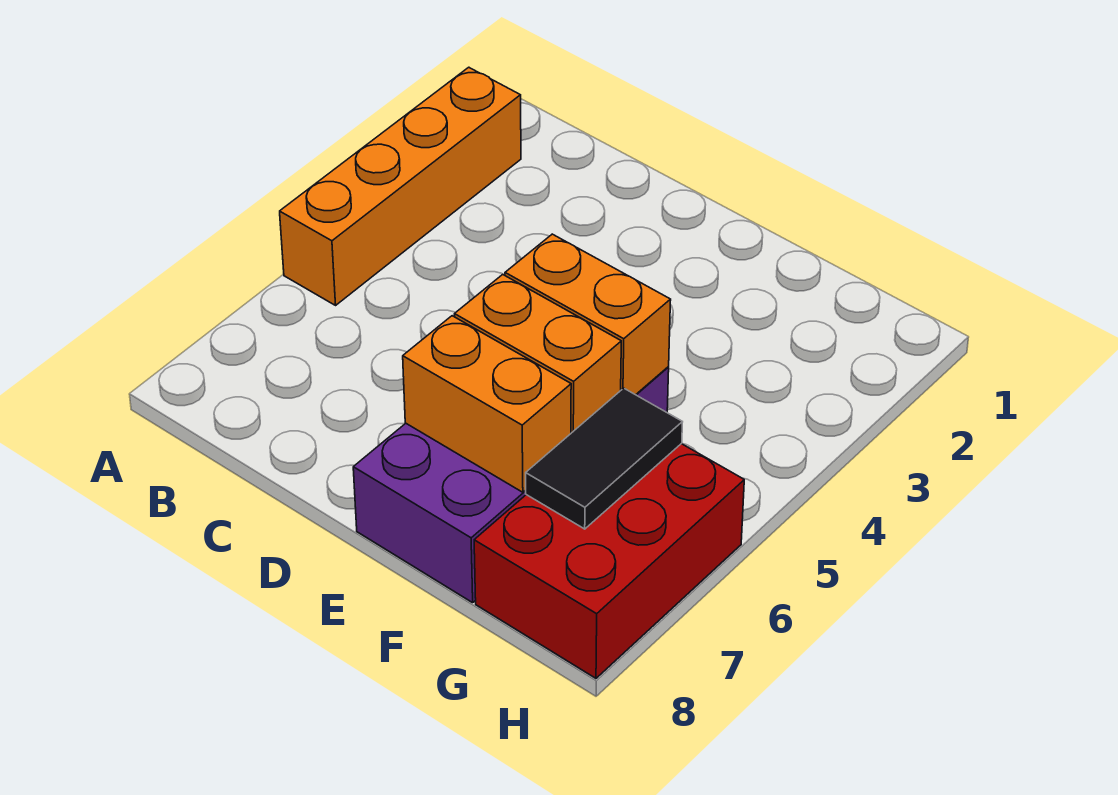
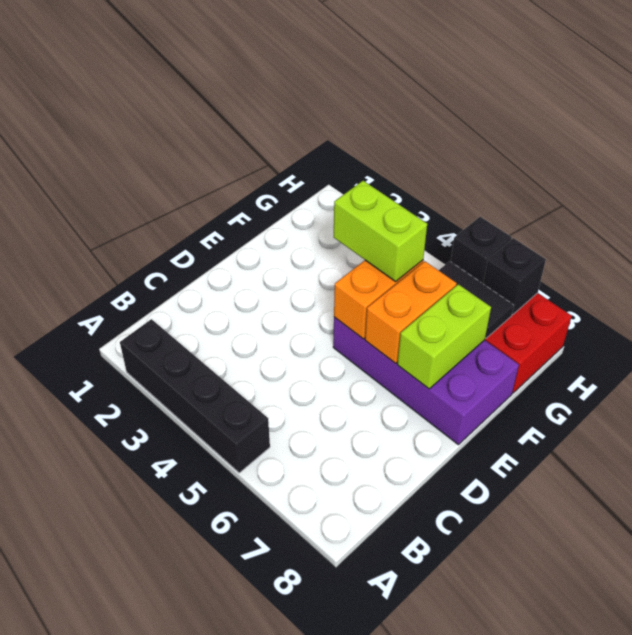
orange brick A2:A5 level 1 -> black brick A2:A5 level 1
orange brick E7:F7 level 2 -> lime brick E7:F7 level 2
none -> lime brick F4:F5 level 3
none -> black brick H6 level 2
none -> black brick H7 level 2

